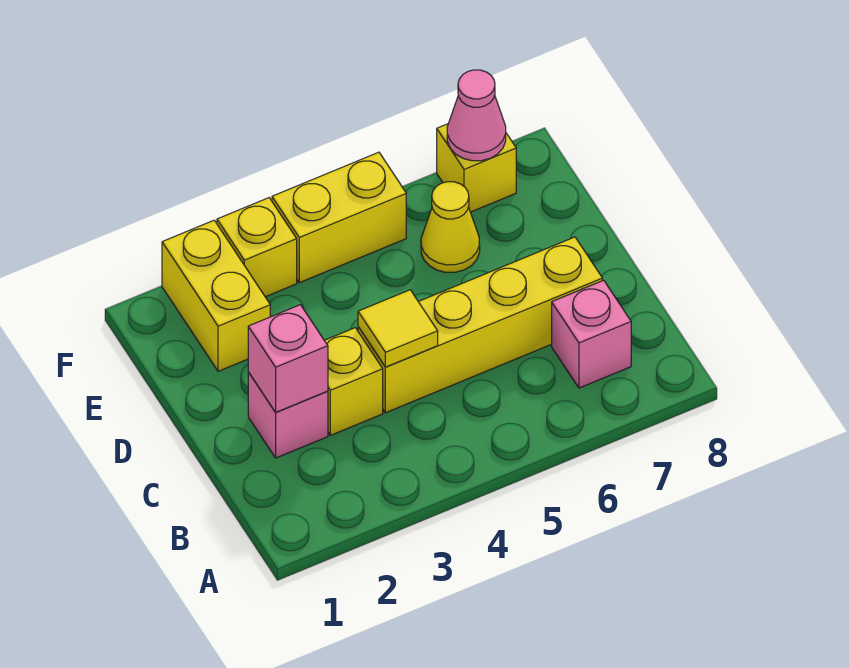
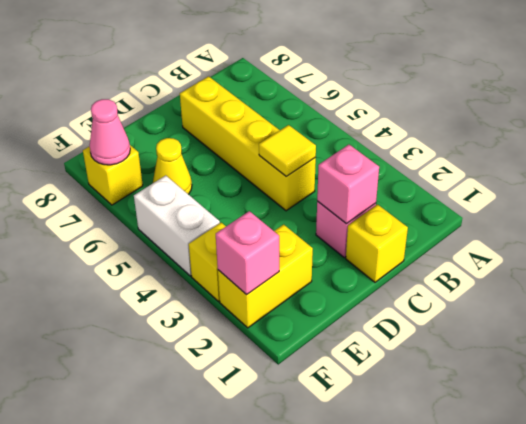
pink brick B7 level 1 -> pink brick F2 level 2
yellow brick C3 level 1 -> yellow brick C1 level 1
yellow brick F4:F5 level 1 -> white brick F4:F5 level 1

